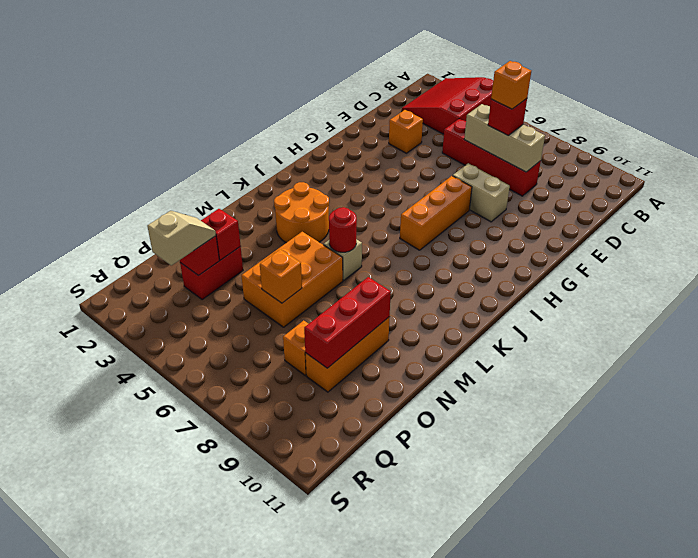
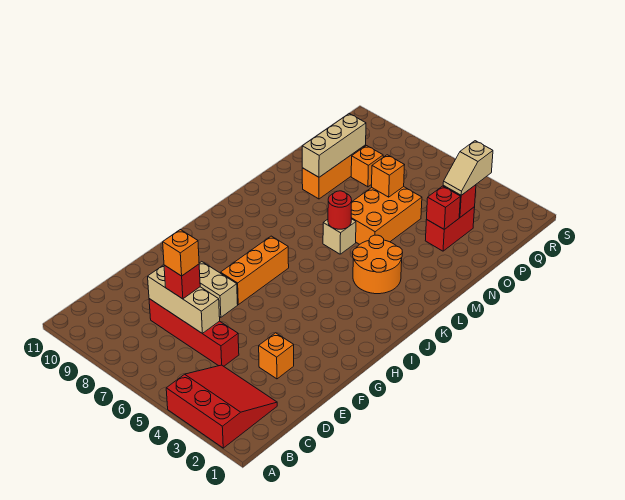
red slope A2:C4 level 1 top 4 -> red slope A2:C4 level 1 top A
red brick N9:P9 level 2 -> tan brick N9:P9 level 2

